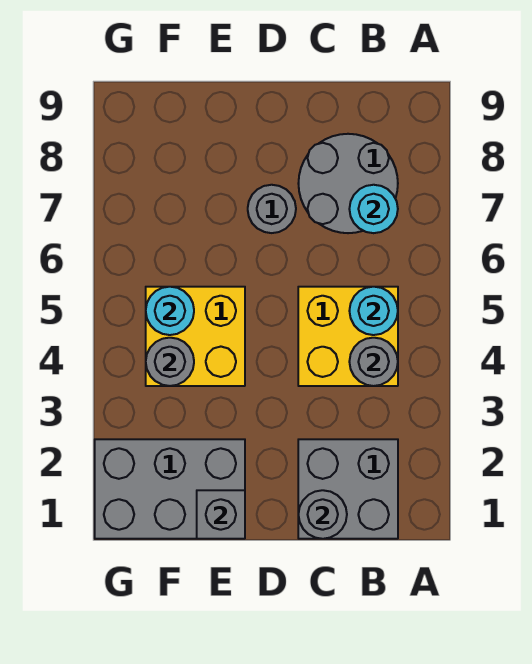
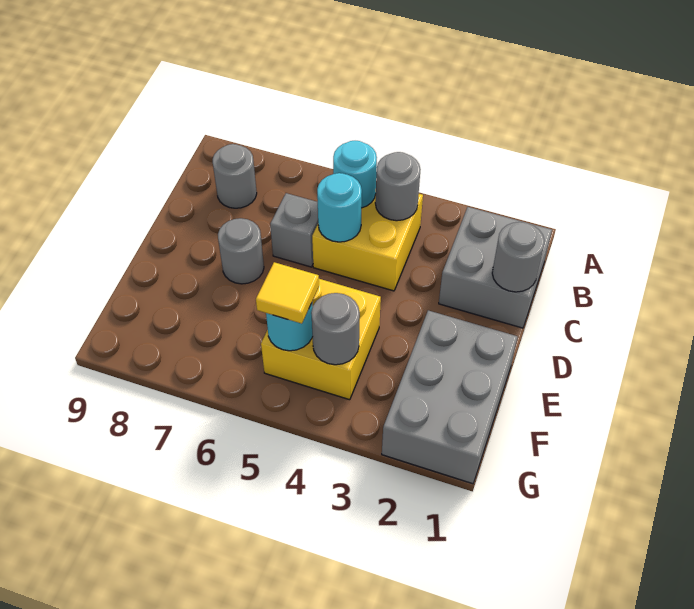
grey round brick B7:C8 level 1 -> grey round brick B8 level 1
cyan round brick B7 level 2 -> cyan round brick C5 level 2
grey brick E1 level 2 -> grey brick C6 level 1
none -> yellow tile F5 level 3

